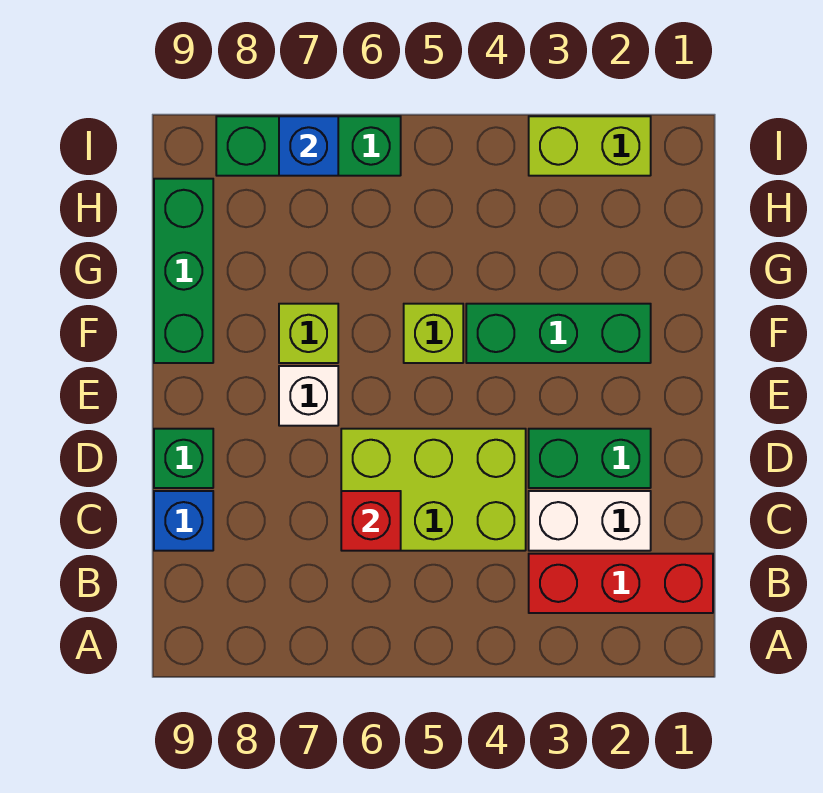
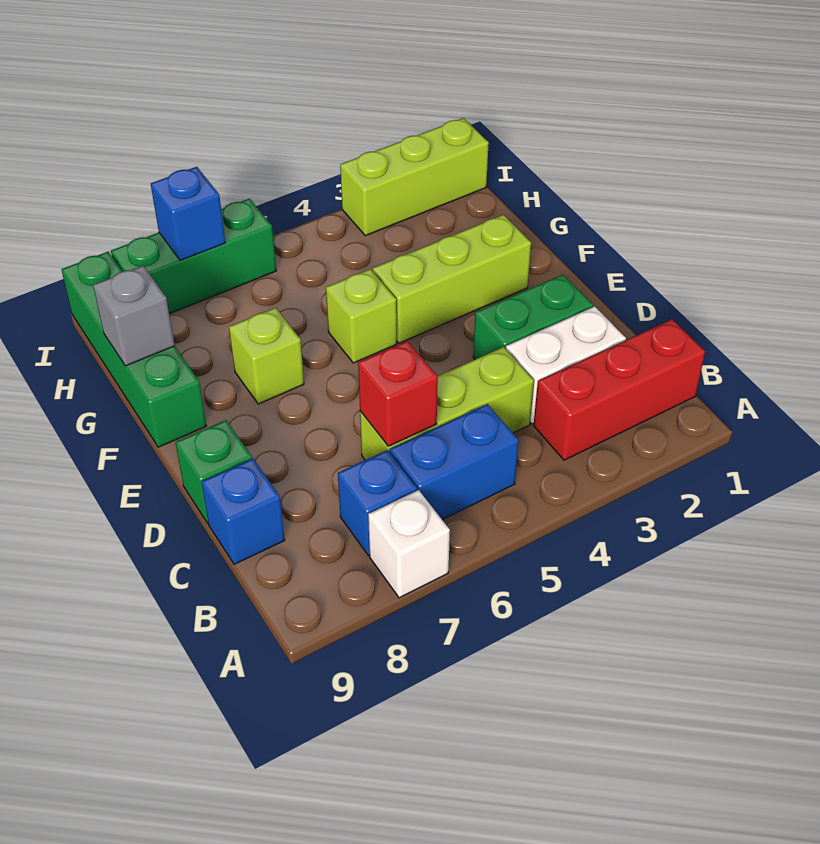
none -> blue brick B5:B6 level 1
none -> blue brick B7 level 1
lime brick C4:D6 level 1 -> lime brick C4:C6 level 1
white brick E7 level 1 -> white brick A7 level 1
green brick F2:F4 level 1 -> lime brick F2:F4 level 1
green brick F9:H9 level 1 -> green brick F9:I9 level 1
none -> grey brick G9 level 2
lime brick I2:I3 level 1 -> lime brick I1:I3 level 1

